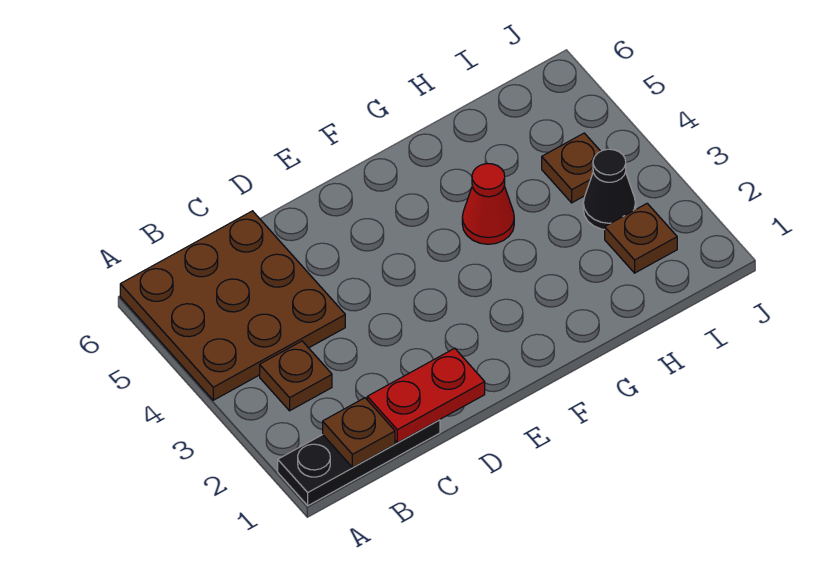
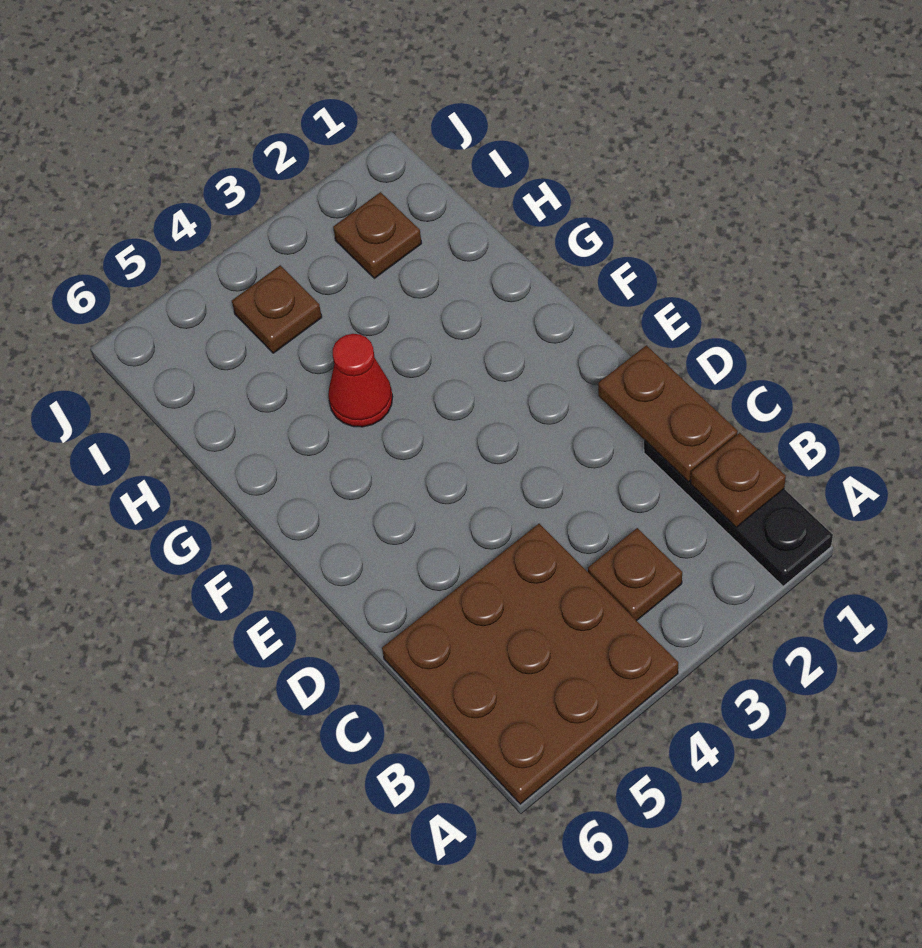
red plate C1:D1 level 2 -> brown plate C1:D1 level 2
black cone I3 level 1 -> none

